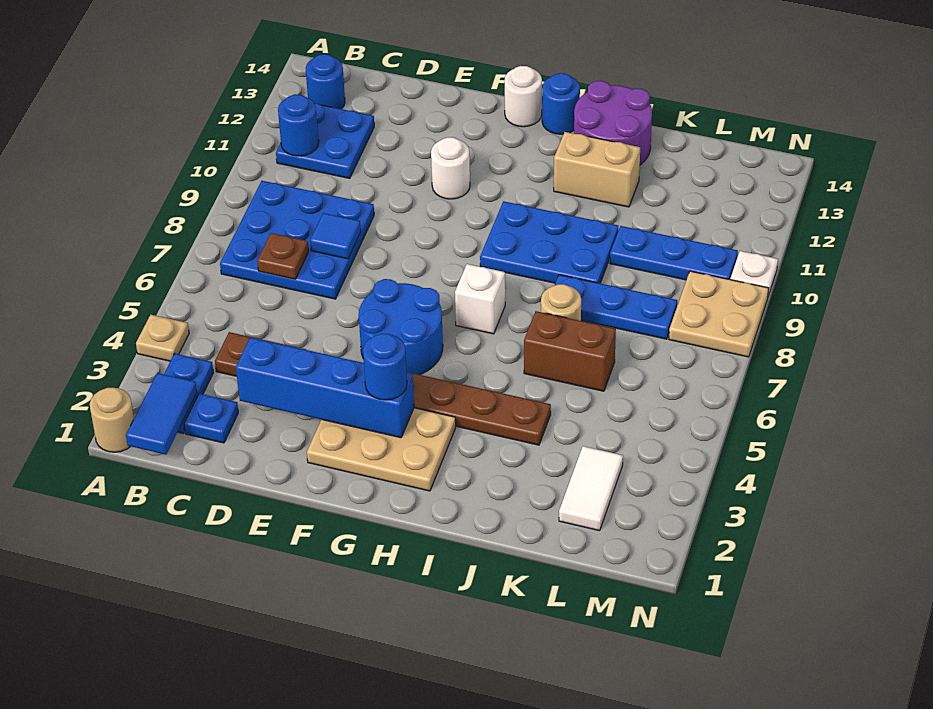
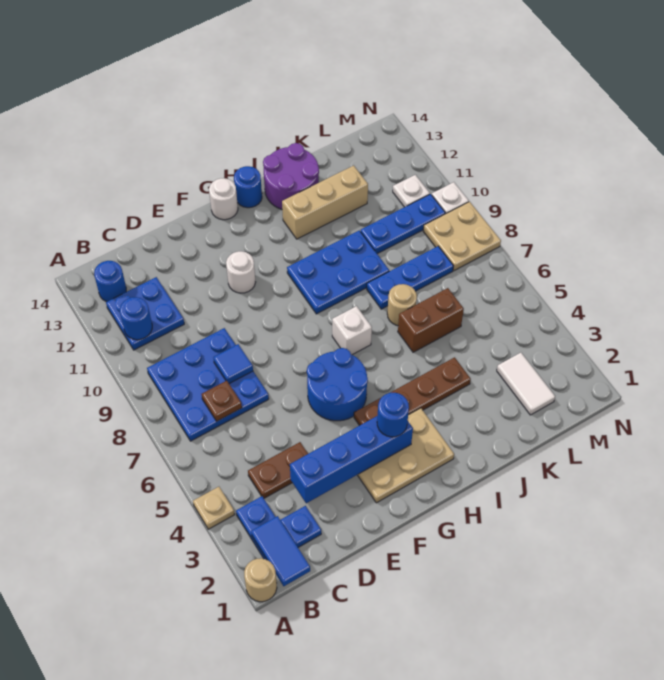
tan brick I12:J12 level 1 -> tan brick I12:K12 level 1
none -> white plate M11 level 1

